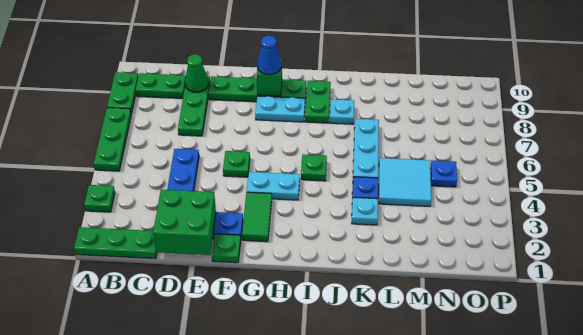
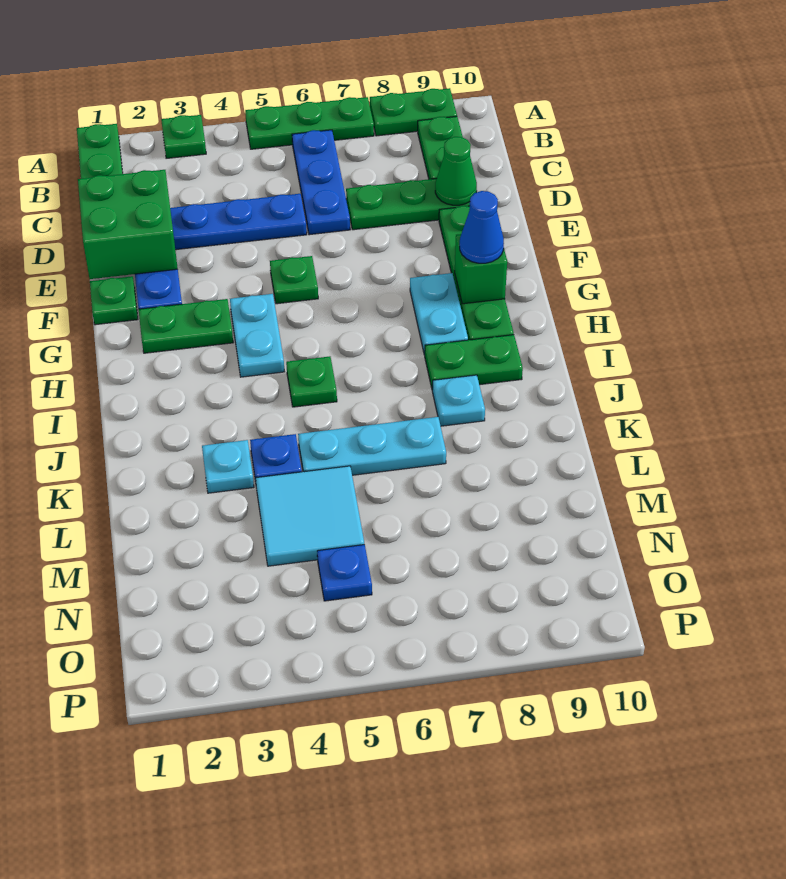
none -> blue plate B6:D6 level 1
green tile G2:G3 level 1 -> green plate G2:G3 level 1

